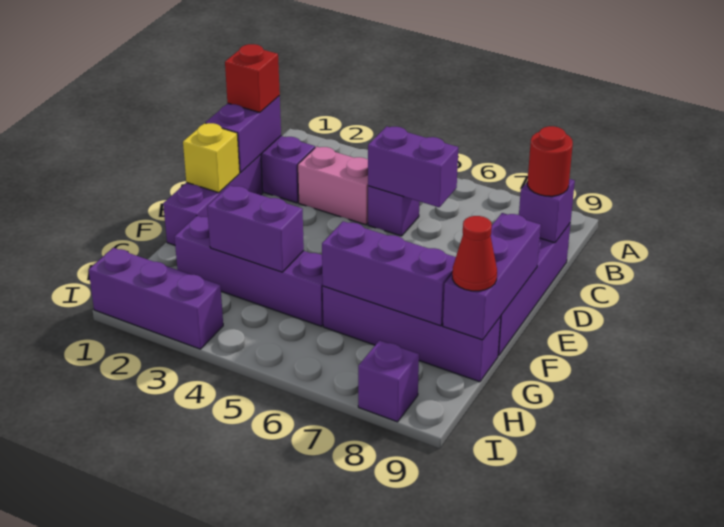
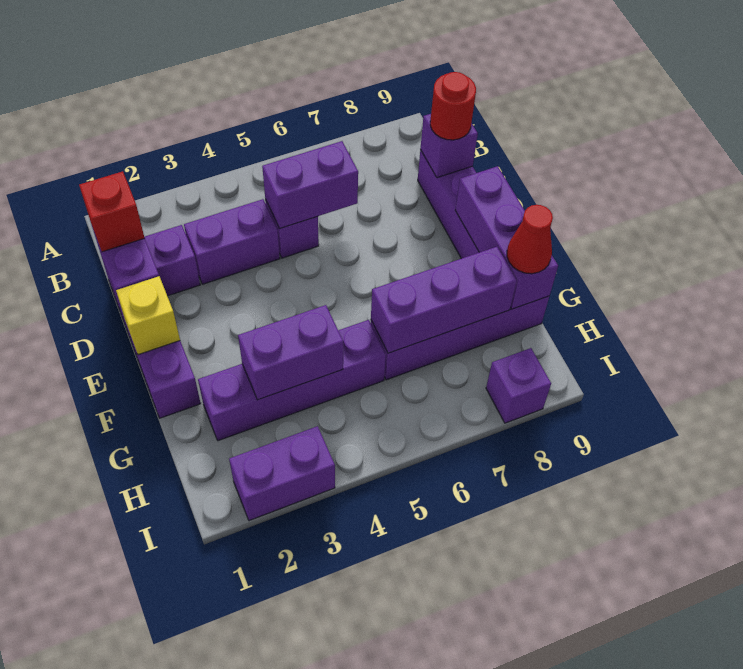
pink brick C3:C4 level 1 -> purple brick C3:C4 level 1
purple brick I1:I3 level 1 -> purple brick I2:I3 level 1

